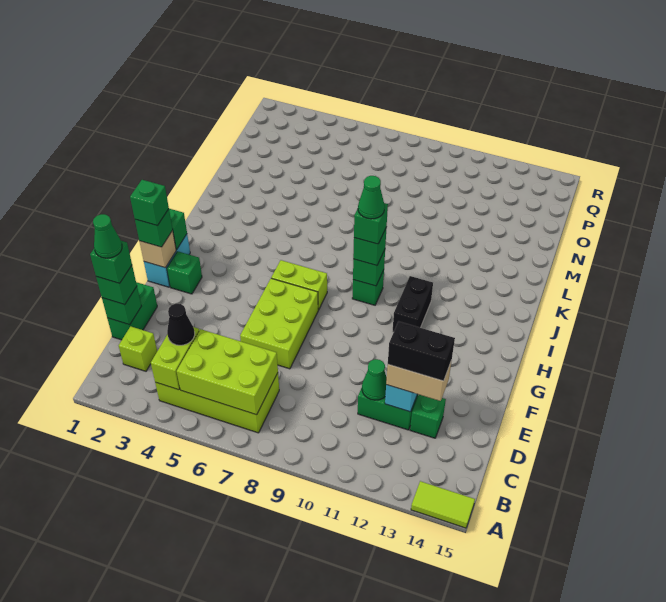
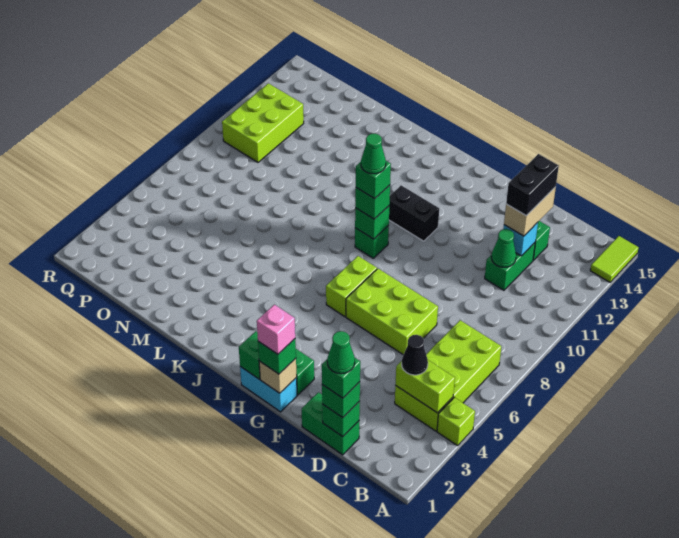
lime brick B5:C7 level 2 -> lime brick P10:Q12 level 1
lime brick C2 level 1 -> lime brick A4 level 1
green brick G1 level 4 -> pink brick G1 level 4

